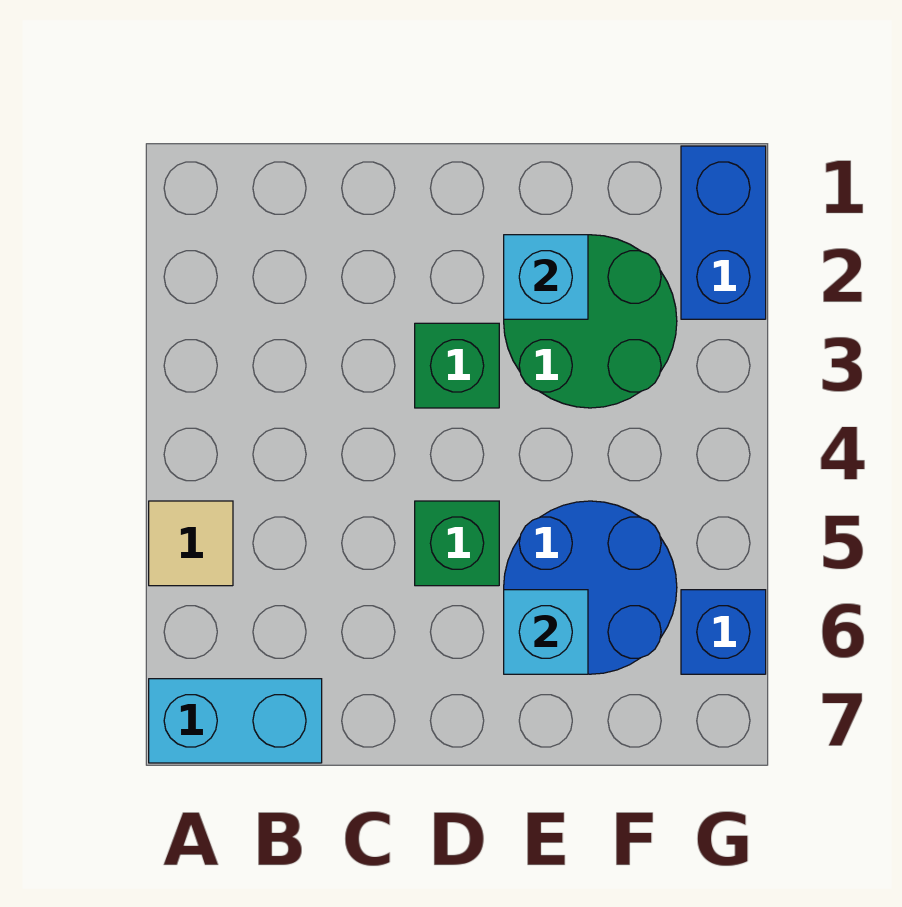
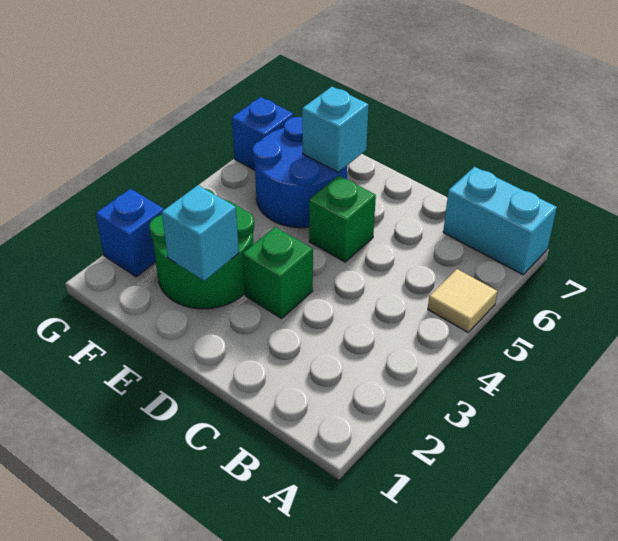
blue brick G1:G2 level 1 -> blue brick G2 level 1

